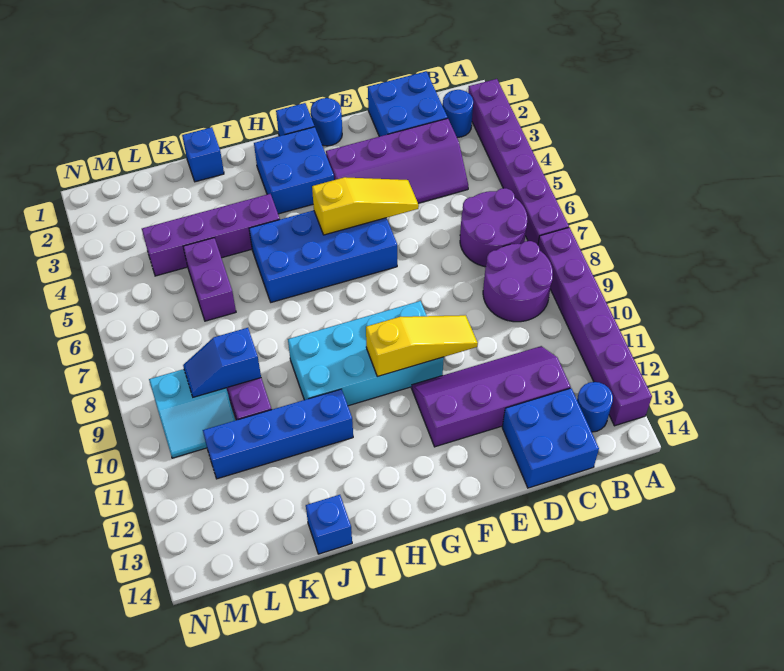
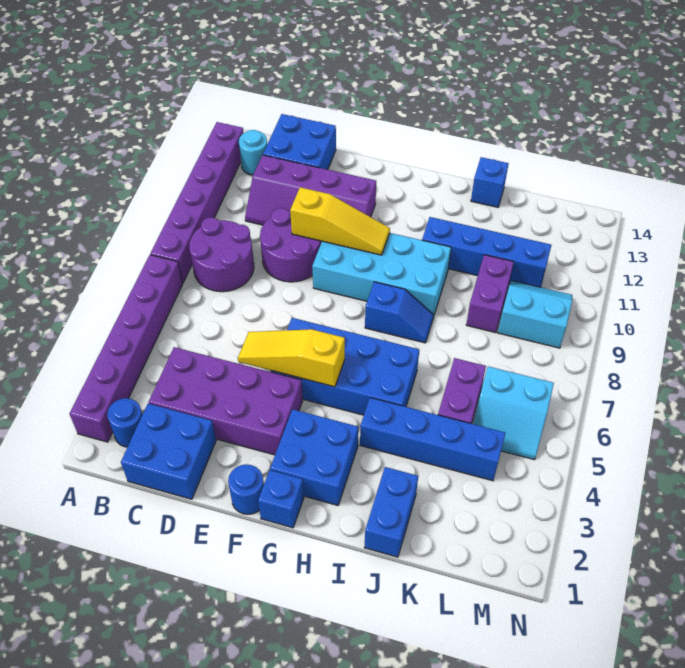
purple round brick B6:C7 level 1 -> purple round brick D9:E10 level 1
blue round brick B13 level 1 -> cyan round brick B13 level 1
purple slope C3:F4 level 1 top 3 -> purple brick C3:F4 level 1
yellow slope E10:G10 level 2 top G -> yellow slope E10:G10 level 2 top E
purple brick I4:L4 level 1 -> blue brick I4:L4 level 1
blue brick J1 level 1 -> blue brick J1:J2 level 1
blue slope K9:L9 level 2 top K -> blue slope H8:I8 level 1 top H
none -> cyan slope L5:M6 level 1 top 6

